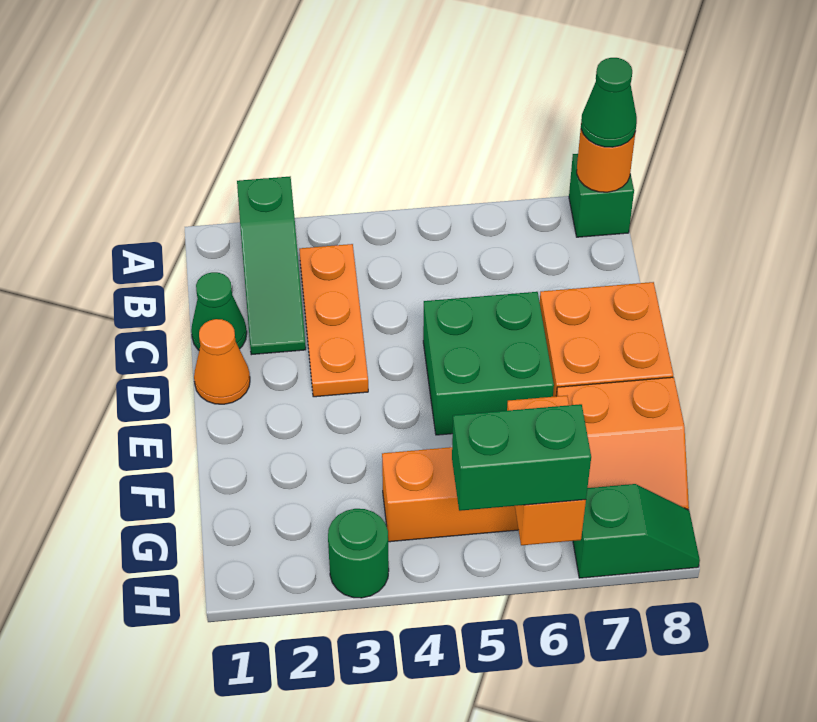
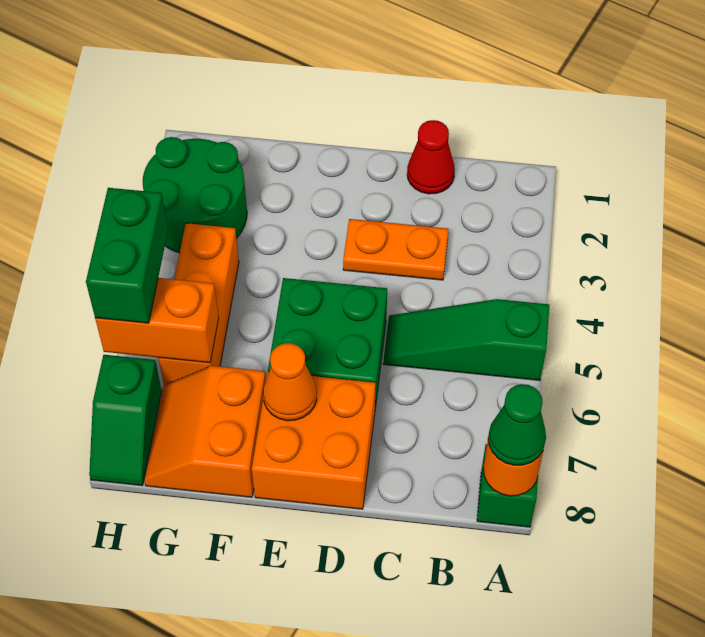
green slope A2:C2 level 1 top A -> green slope A5:C5 level 1 top A
orange plate B3:D3 level 1 -> orange plate C3:D3 level 1
green cone C1 level 1 -> red cone C1 level 1
orange cone D1 level 1 -> orange cone E7 level 2
green round brick H3 level 1 -> green round brick G2:H3 level 1

